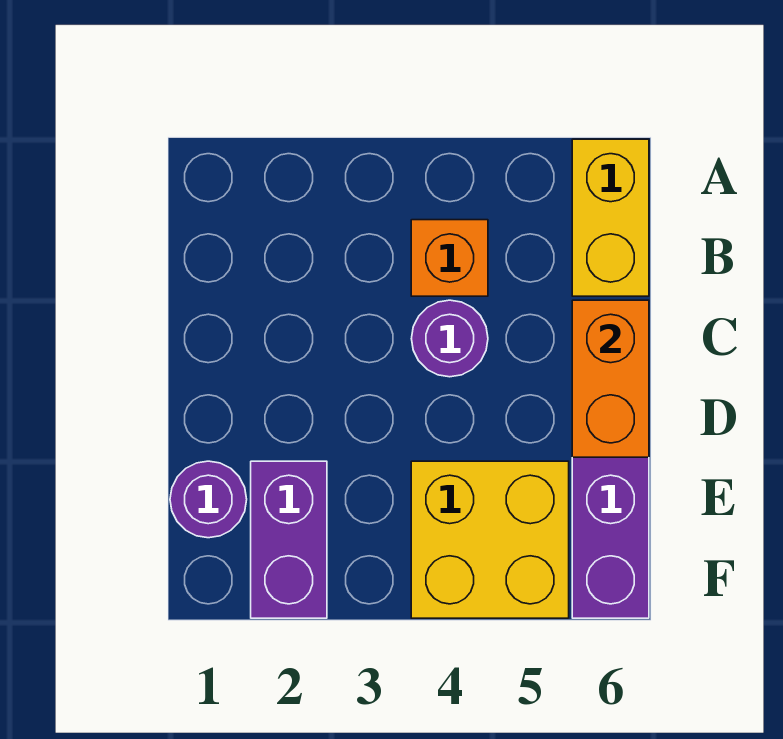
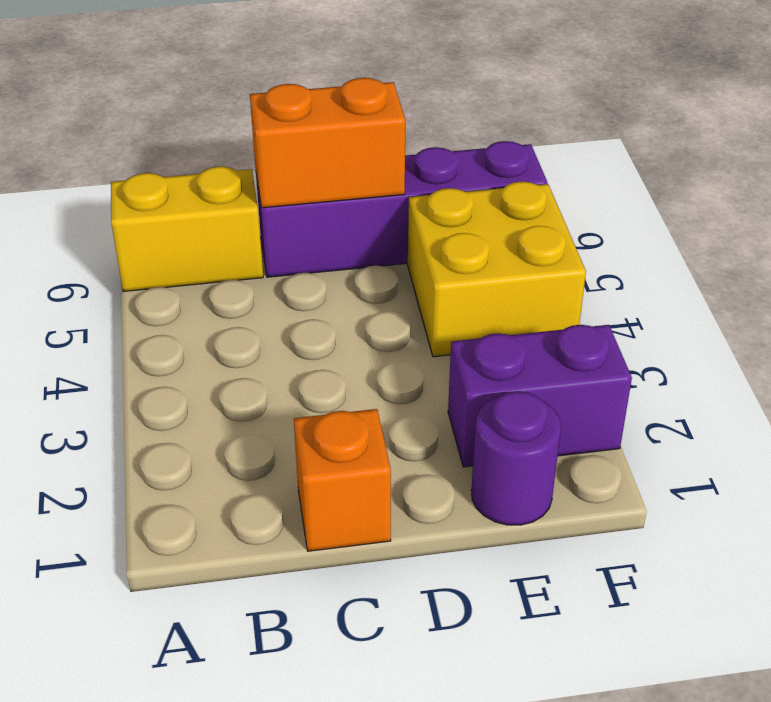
orange brick B4 level 1 -> orange brick C1 level 1
purple round brick C4 level 1 -> none

